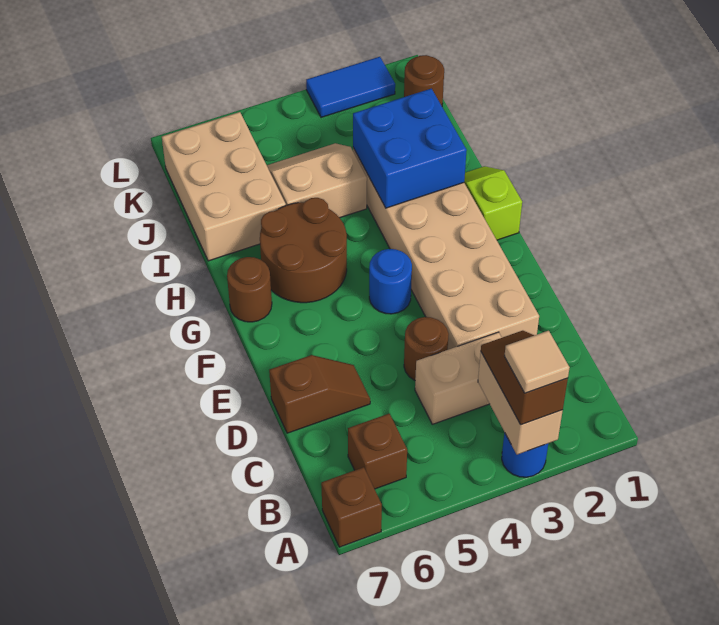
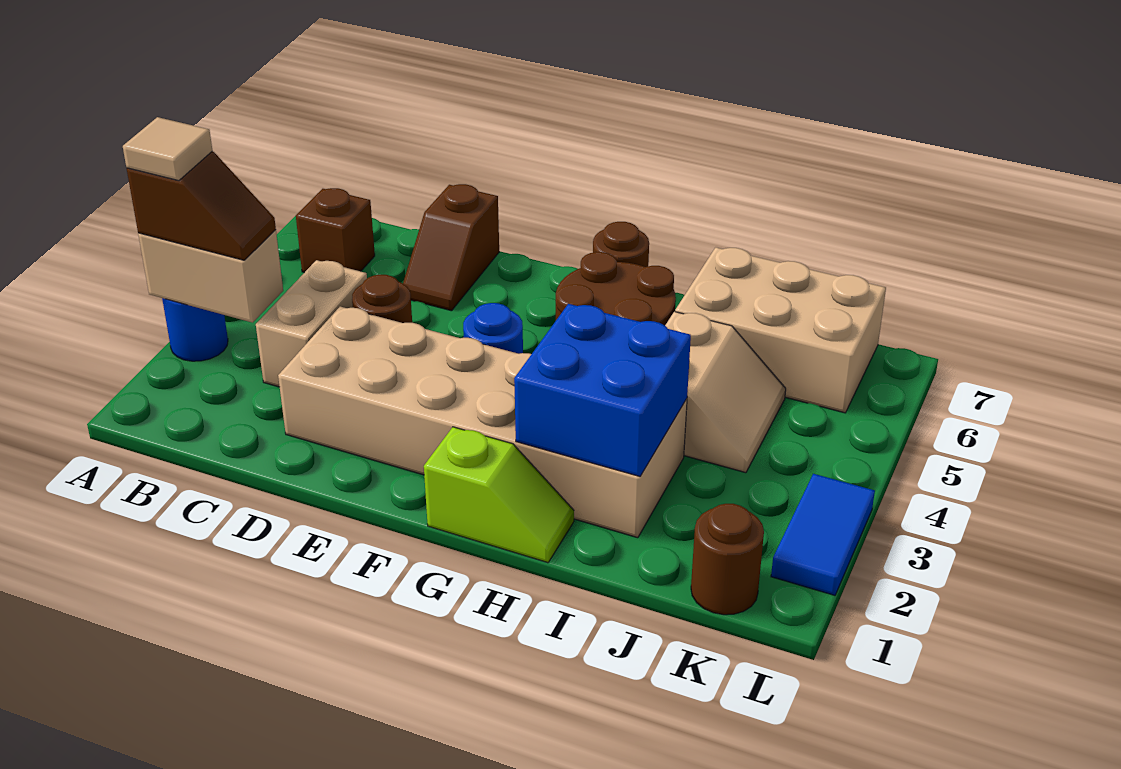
brown brick A7 level 1 -> none

